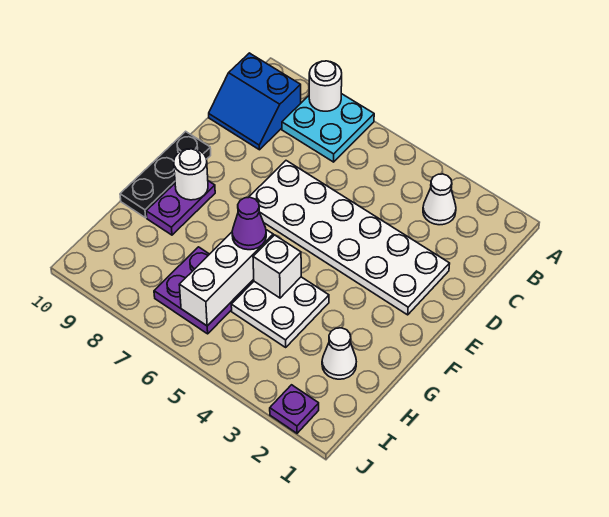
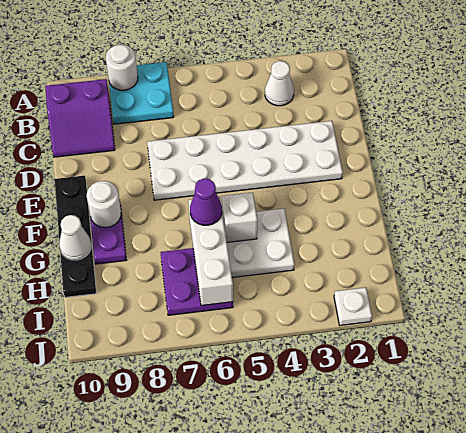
blue slope B9:C10 level 1 top B -> purple slope B9:C10 level 1 top B
black plate E10:G10 level 1 -> black plate E10:H10 level 1
white cone H2 level 1 -> white cone G10 level 2
purple plate J2 level 1 -> white plate J2 level 1

